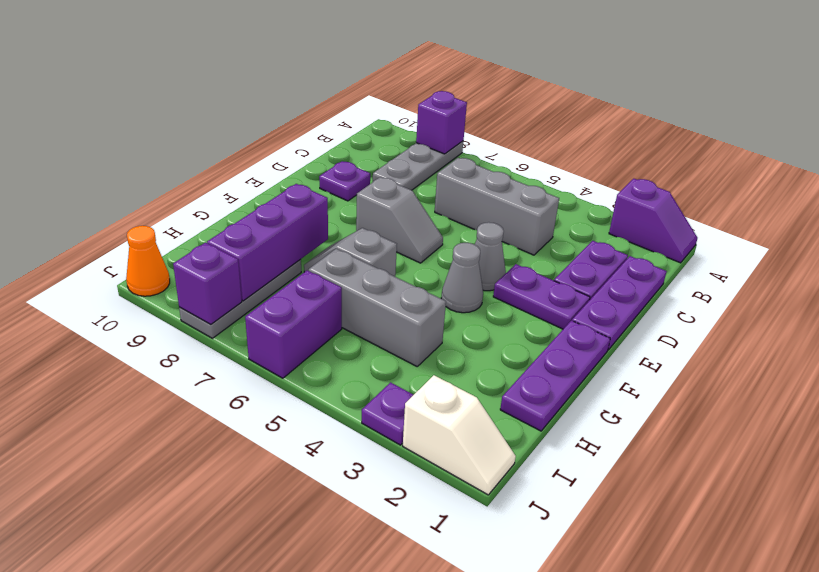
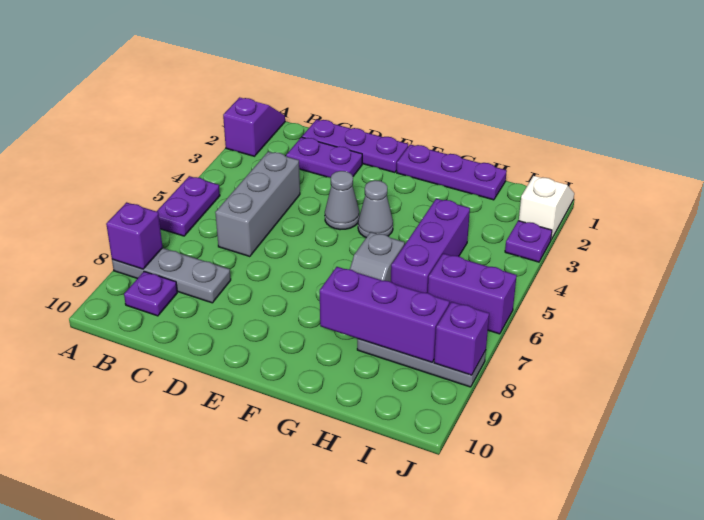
purple plate D9 level 1 -> purple plate B9 level 1
purple plate E2:E3 level 1 -> purple plate A5:A6 level 1
grey slope E6:E7 level 1 top 7 -> none
grey brick H4:H6 level 1 -> purple brick H4:H6 level 1
orange cone J10 level 1 -> none

